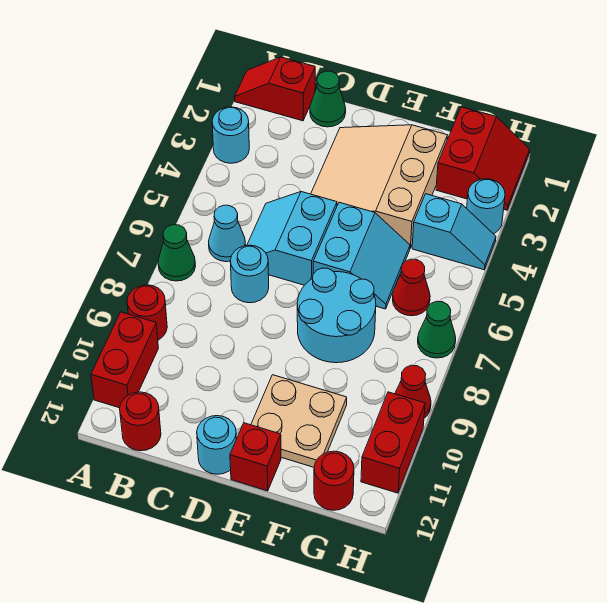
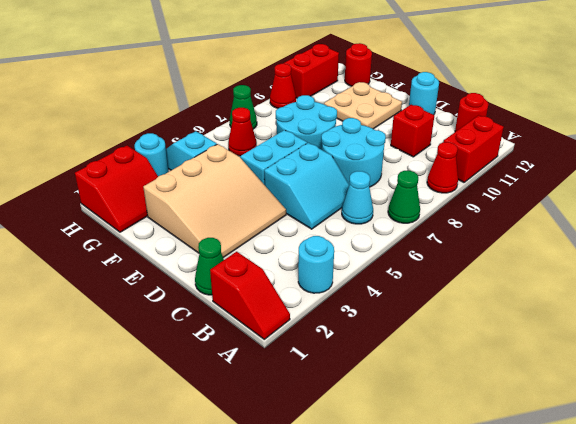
red round brick A9 level 1 -> red cone A9 level 1
cyan round brick C7 level 1 -> cyan round brick C7:D8 level 1
red brick E12 level 1 -> red brick C10 level 1
red slope G1:H2 level 1 top G -> red slope G1:H2 level 1 top H

